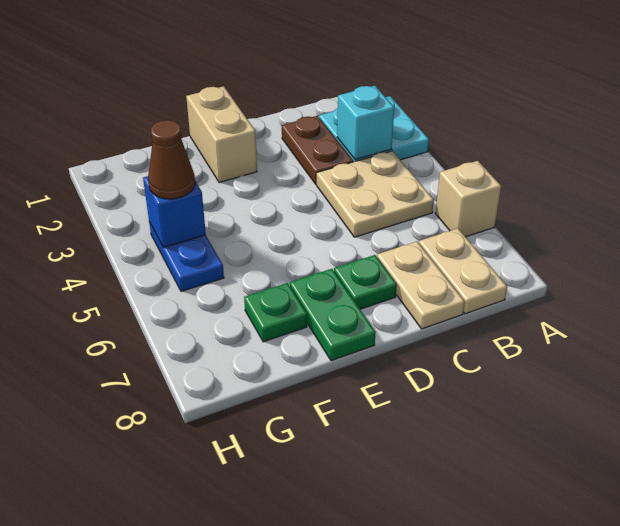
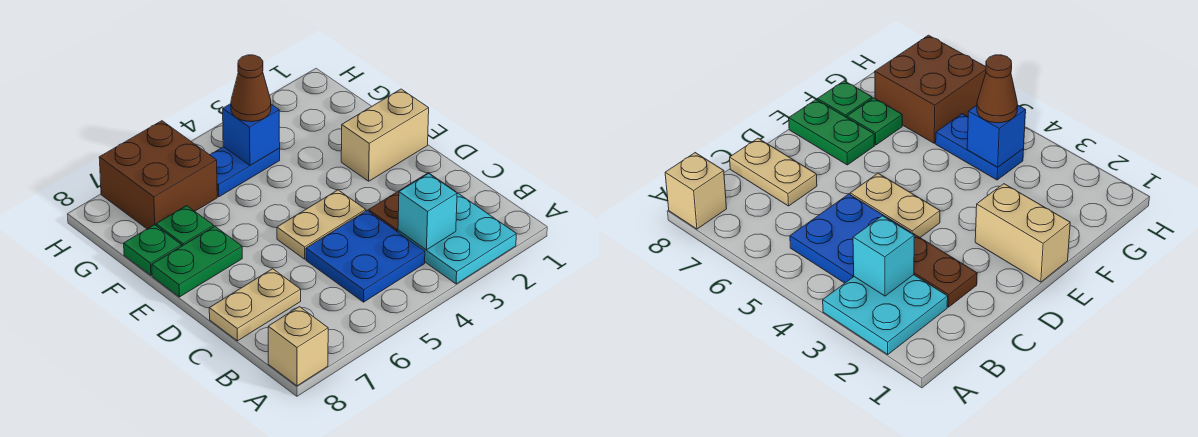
tan brick A6 level 1 -> tan brick A8 level 1
tan plate B4:C5 level 1 -> blue plate B4:C5 level 1
tan plate B7:B8 level 1 -> tan plate D4:D5 level 1
green plate D7 level 1 -> green plate F8 level 1
none -> brown brick G6:H7 level 1

